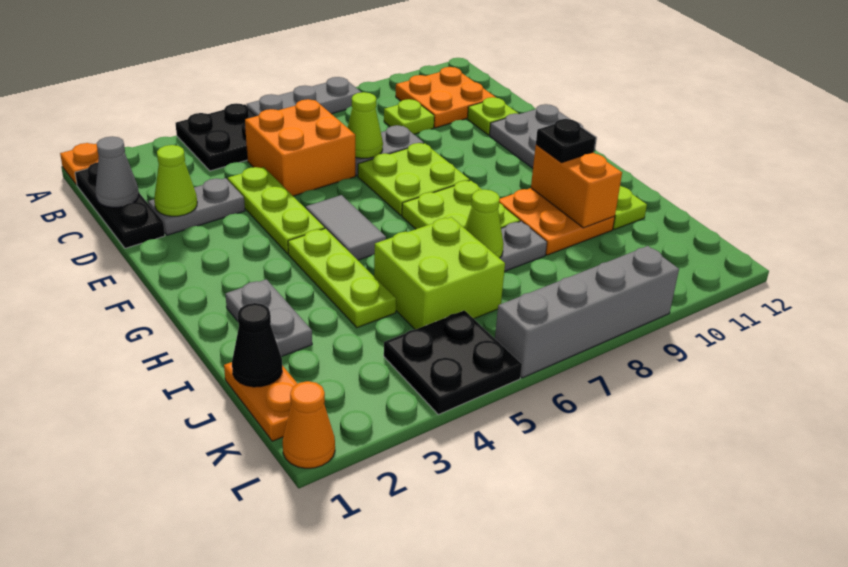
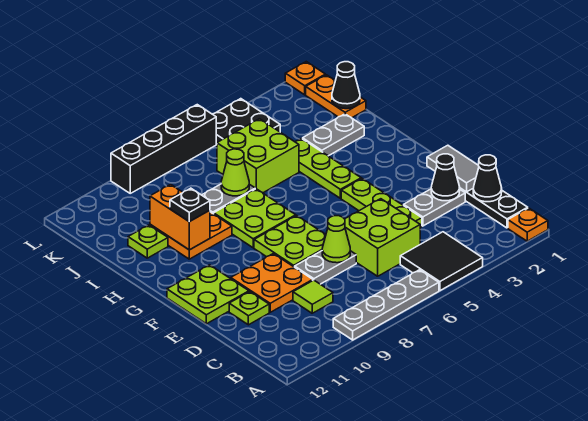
black plate A4:B5 level 1 -> black tile A4:B5 level 1
grey plate A6:A8 level 1 -> grey plate A6:A9 level 1
orange plate B10:C11 level 1 -> orange plate D9:E10 level 1
grey cone C1 level 2 -> black cone C1 level 2
orange brick C5:D6 level 1 -> lime brick C5:D6 level 1
lime plate C9 level 1 -> lime tile C9 level 1
lime cone D2 level 2 -> black cone D2 level 2
grey plate E11:F12 level 1 -> lime plate E11:F12 level 1
grey tile F5:G5 level 1 -> grey tile D1:E1 level 2
grey plate H2:I2 level 1 -> grey plate I2:I3 level 1
orange cone L1 level 1 -> orange plate L1 level 1
grey brick L6:L9 level 1 -> black brick L6:L9 level 1

